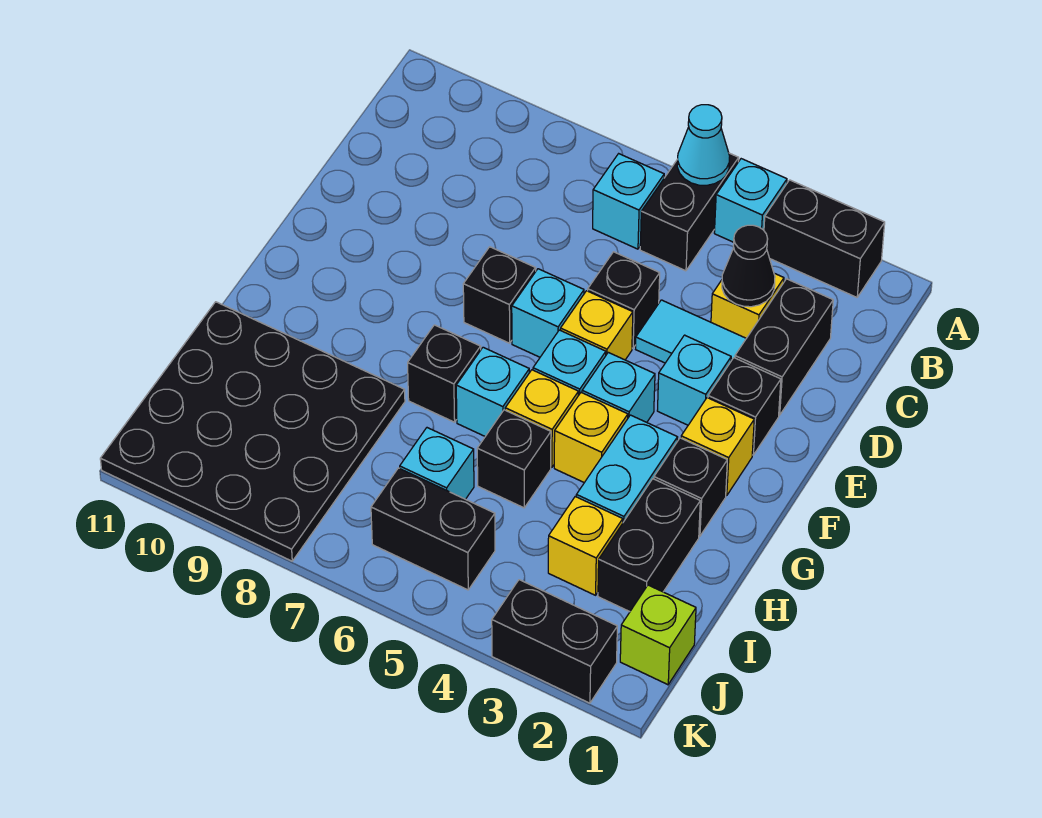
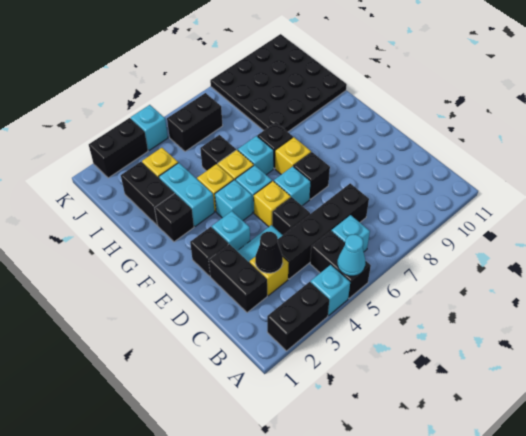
none -> black brick C4:C7 level 1
yellow brick F2 level 1 -> yellow brick F7 level 1
cyan brick I6 level 1 -> cyan brick K4 level 1
lime brick J1 level 1 -> none

